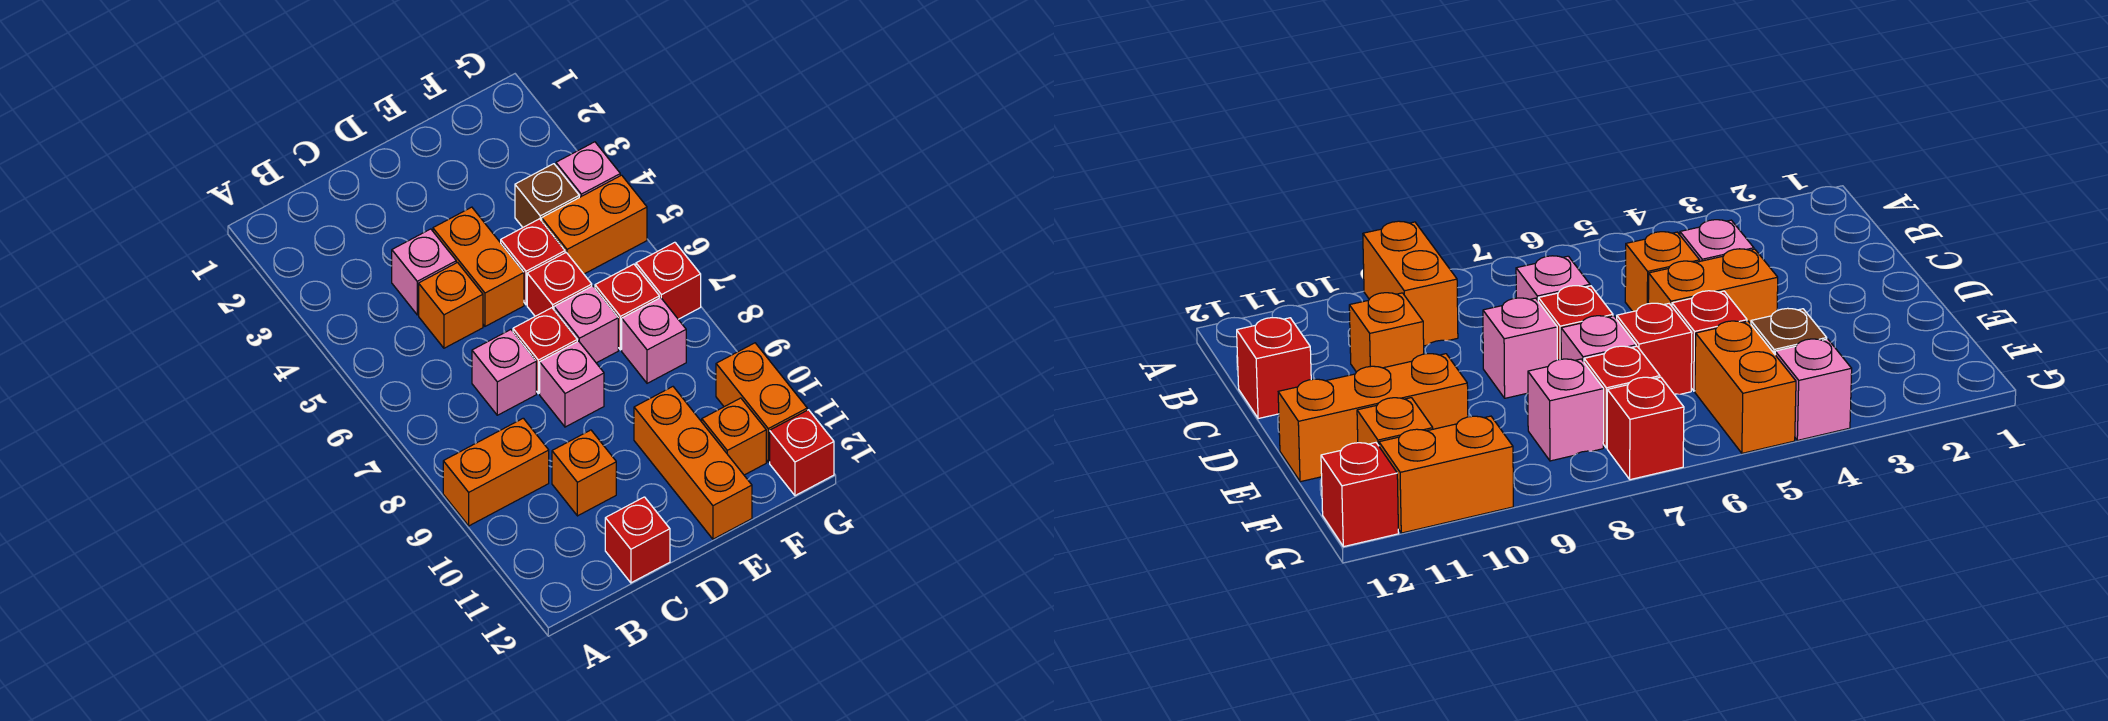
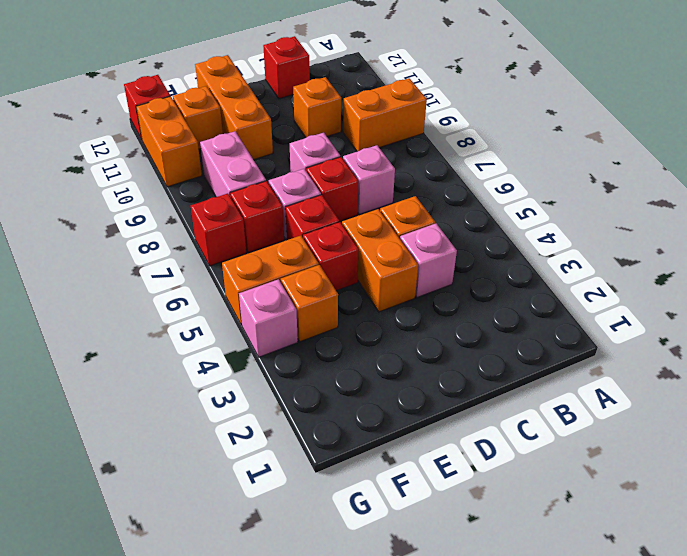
brown brick F4 level 1 -> orange brick F4 level 1
pink brick F8 level 1 -> pink brick F8:F9 level 1

